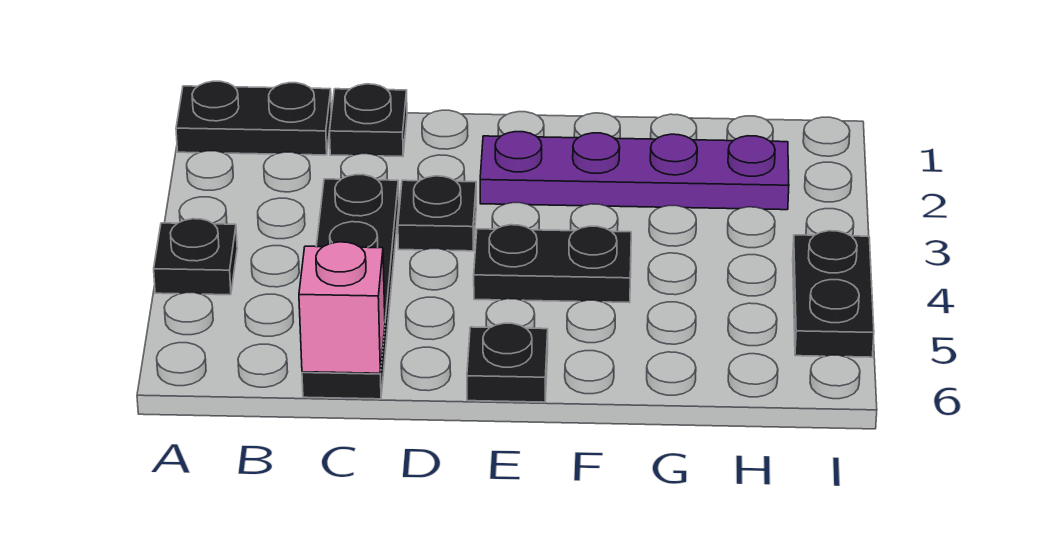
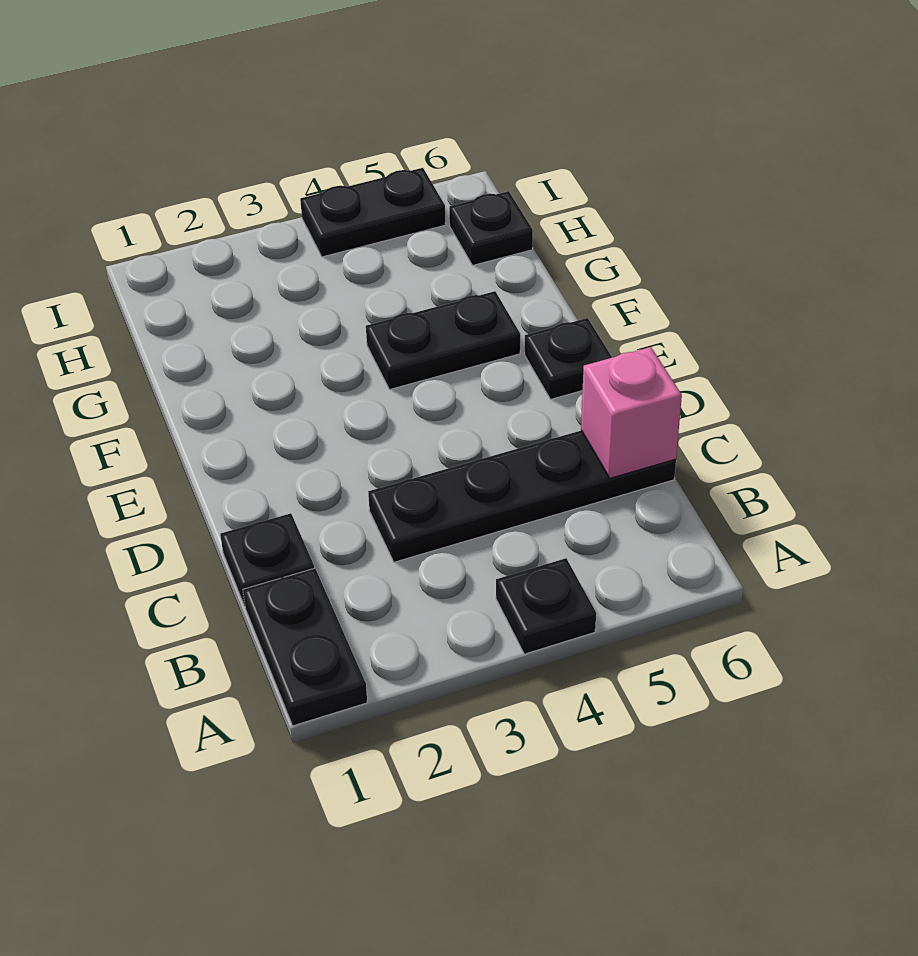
black plate D3 level 1 -> black plate H6 level 1
purple plate E2:H2 level 1 -> none
black plate E4:F4 level 1 -> black plate F4:F5 level 1

